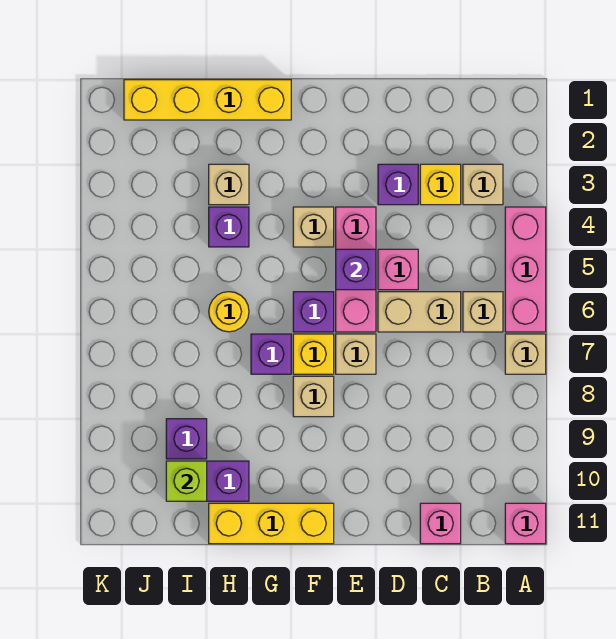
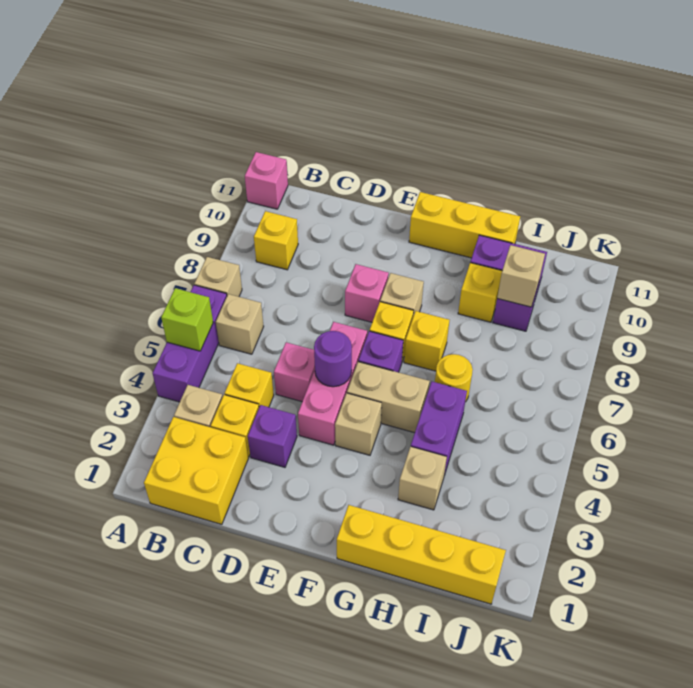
pink brick A4:A6 level 1 -> purple brick A4:A6 level 1
none -> yellow brick B1:C2 level 1
none -> yellow brick B9 level 1
none -> yellow brick C4 level 1
tan brick C6:D6 level 1 -> tan brick F5:G5 level 1
pink brick C11 level 1 -> pink brick E8 level 1
purple brick E5 level 2 -> purple round brick E5 level 2
tan brick E7 level 1 -> tan brick I9 level 2
purple brick G7 level 1 -> yellow brick G7 level 1
purple brick H4 level 1 -> purple brick H4:H5 level 1
none -> yellow brick H9 level 1
lime brick I10 level 2 -> lime brick A5 level 2

